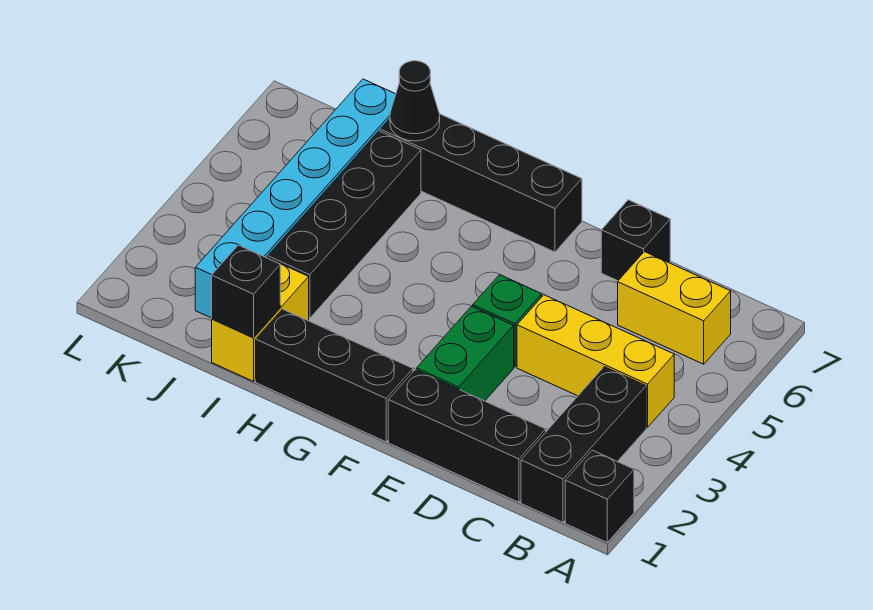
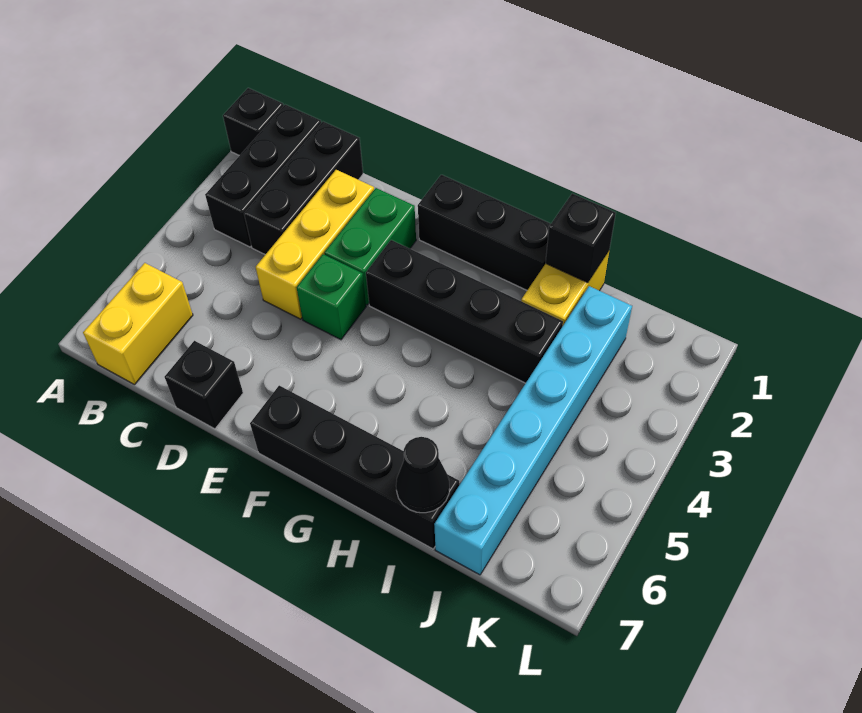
yellow brick B4:D4 level 1 -> yellow brick D2:D4 level 1
yellow brick B6:C6 level 1 -> yellow brick B6:B7 level 1
black brick C1:E1 level 1 -> black brick C1:C3 level 1
black brick I3:I6 level 1 -> black brick F3:I3 level 1

